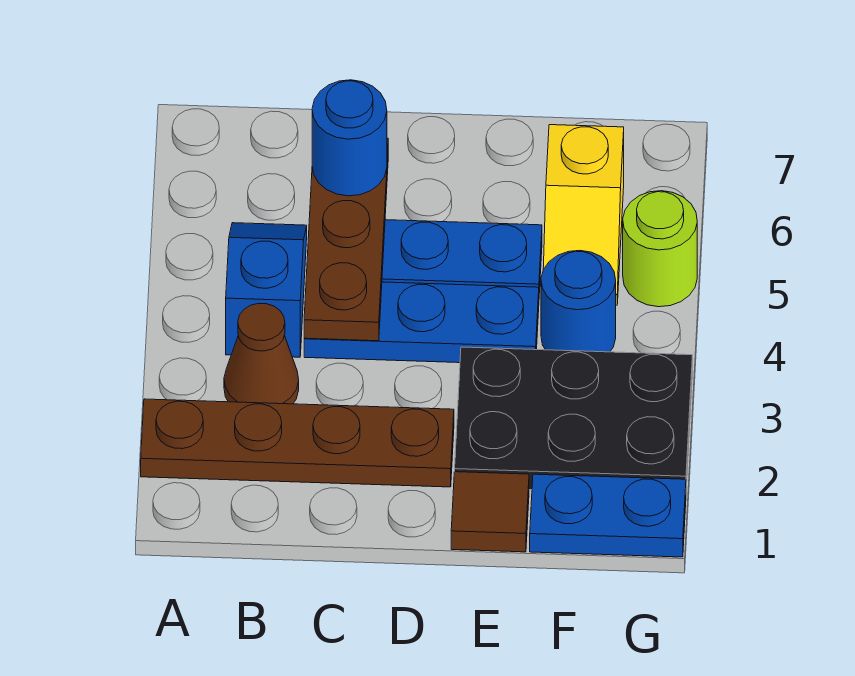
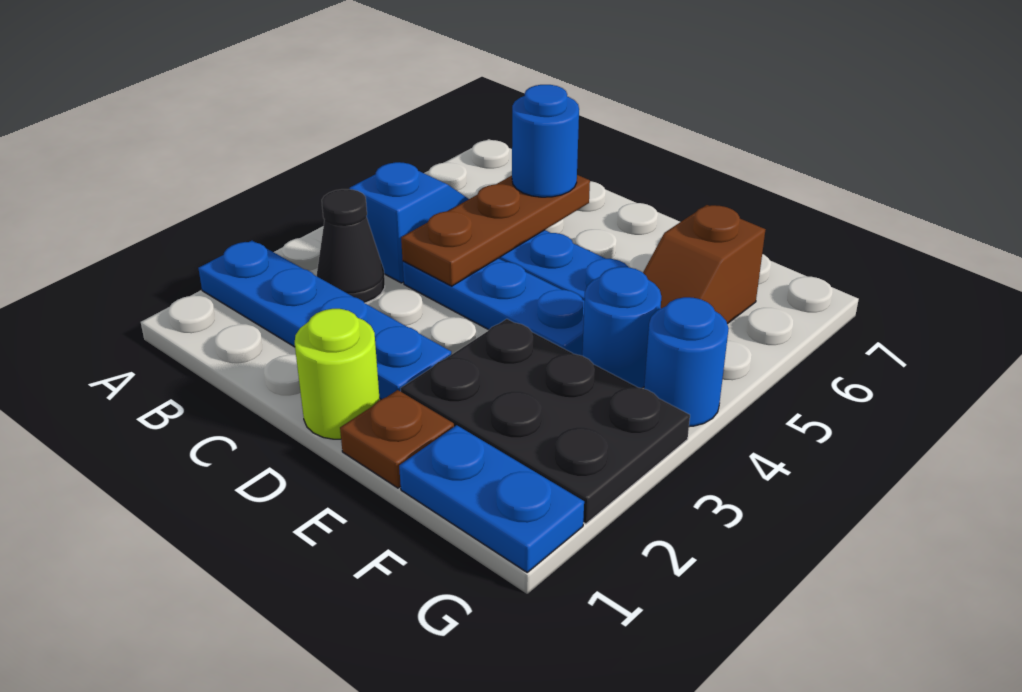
brown plate A2:D2 level 1 -> blue plate A2:D2 level 1
brown cone B3 level 1 -> black cone B3 level 1
brown tile E1 level 1 -> brown plate E1 level 1
yellow slope F5:F6 level 1 top 6 -> brown slope F5:F6 level 1 top 6
none -> blue round brick G4 level 1
lime round brick G5 level 1 -> lime round brick D1 level 1

